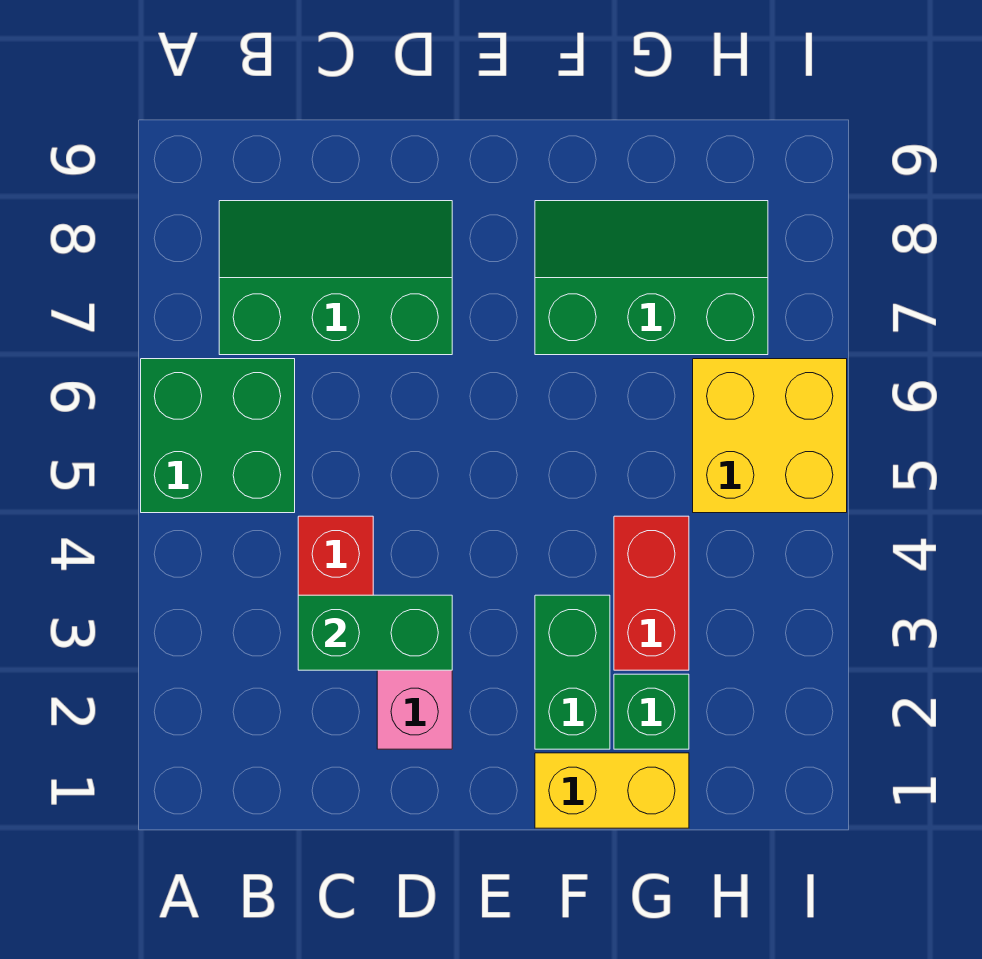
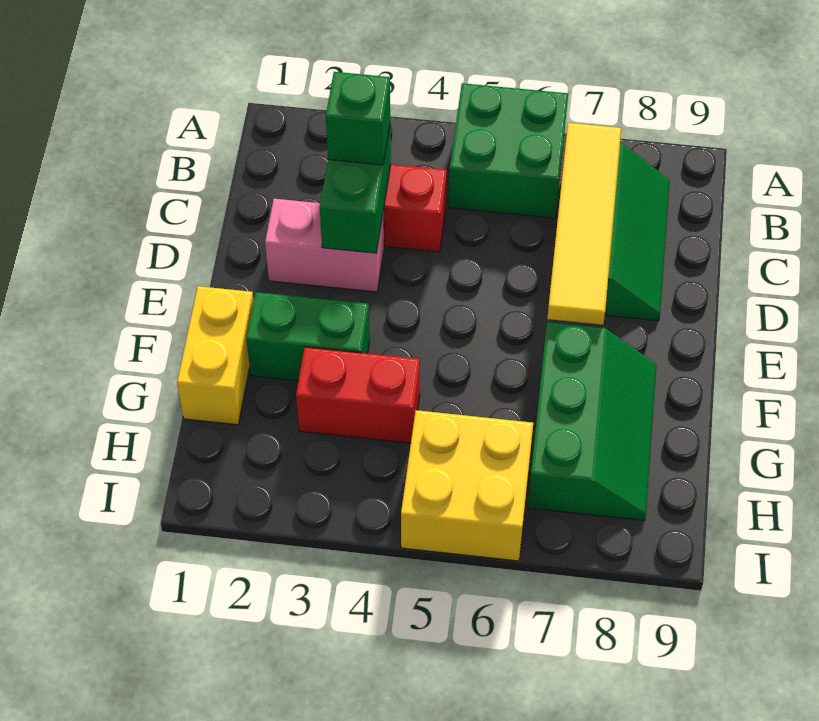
none -> yellow tile B7:E7 level 2
green brick G2 level 1 -> green brick C3 level 3

